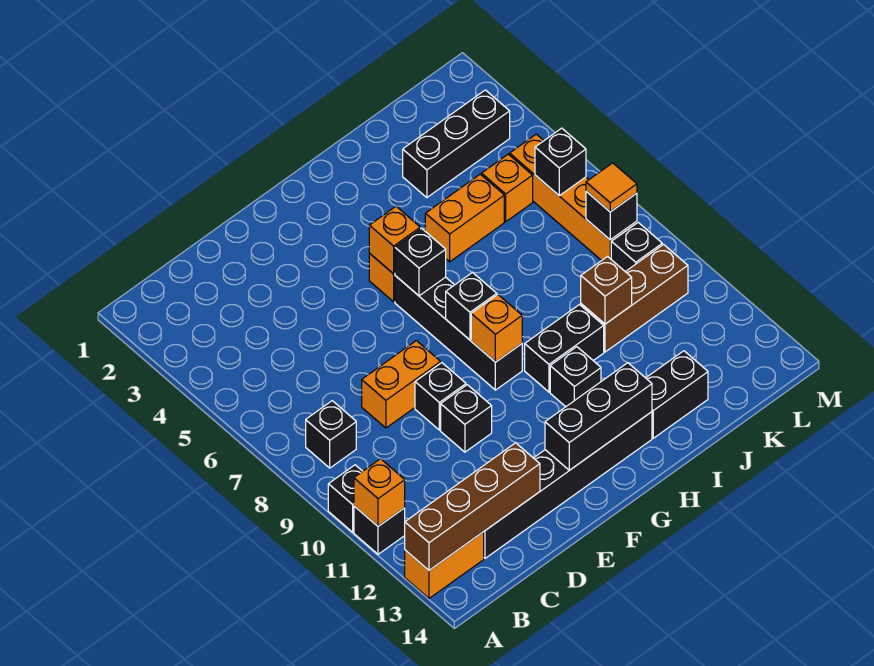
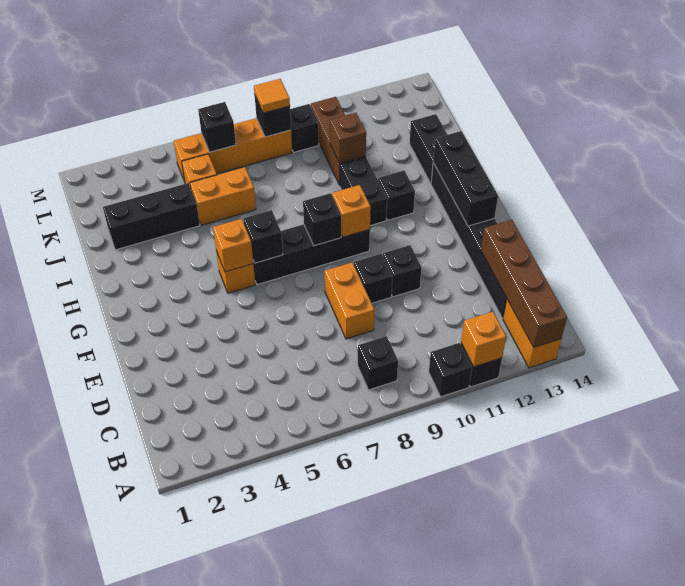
orange brick I5:J5 level 1 -> orange brick J5:J6 level 1
black brick J3:L3 level 1 -> black brick J2:J4 level 1

